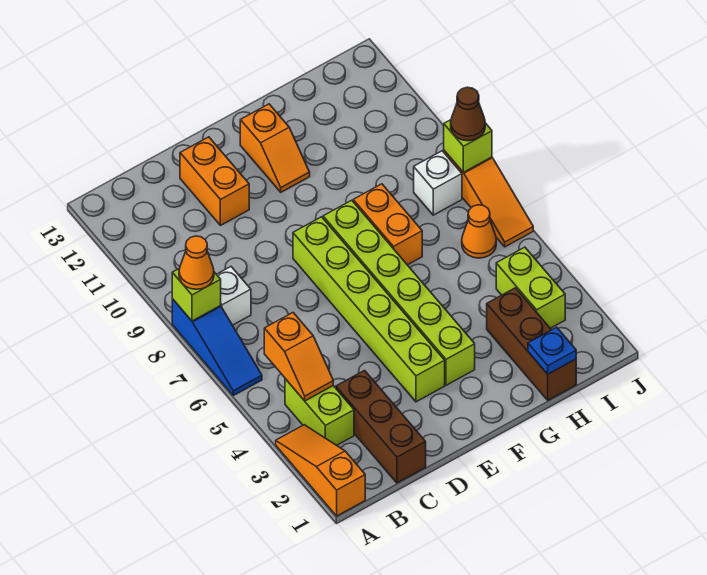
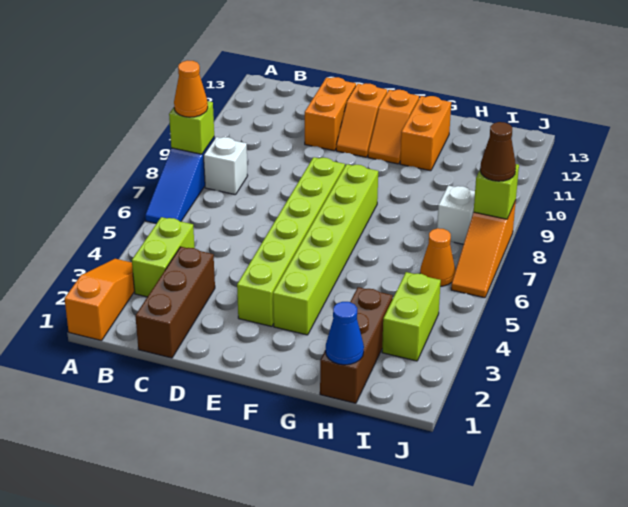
orange slope B4:B5 level 2 top 5 -> orange slope E11:E12 level 1 top 12
orange brick G7:G8 level 1 -> orange brick G11:G12 level 1
blue plate H1 level 2 -> blue cone H1 level 2

